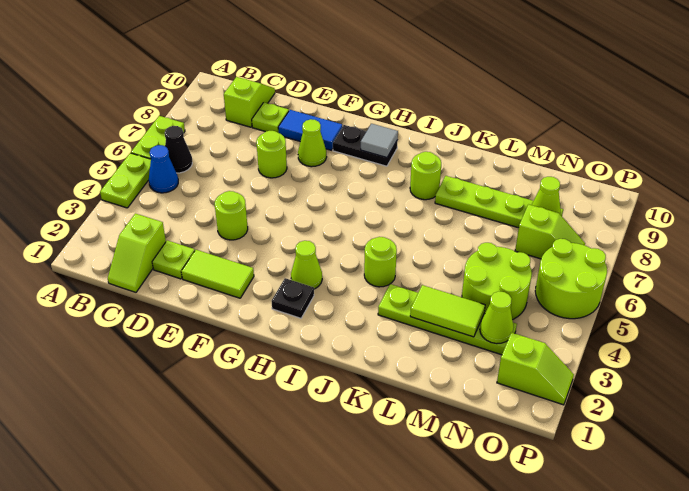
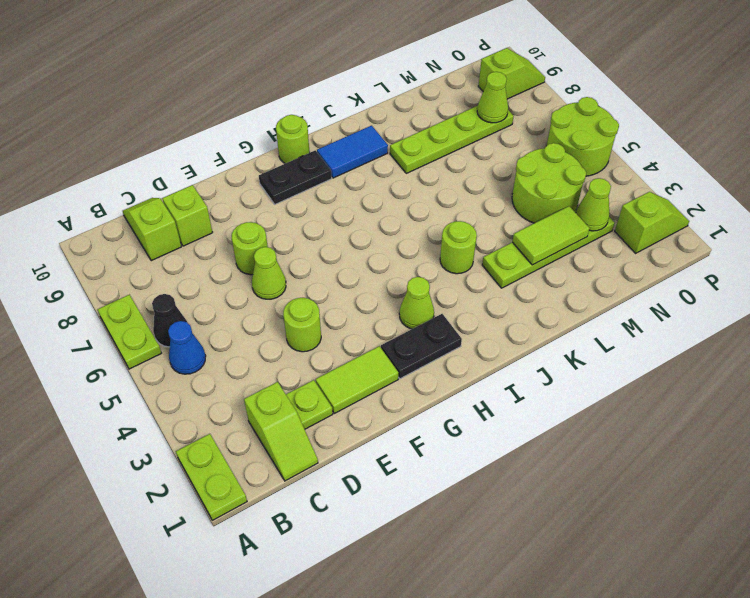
lime plate A4:A5 level 1 -> lime plate A1:A2 level 1
lime plate D9 level 1 -> lime brick D9 level 1
blue tile E9:F9 level 1 -> blue tile I9:J9 level 1
lime cone F8 level 1 -> lime cone E6 level 1
black plate H2 level 1 -> black plate G2:H2 level 1
grey tile H9 level 2 -> none
lime round brick J8 level 1 -> lime round brick H10 level 1
lime slope N7:O7 level 1 top N -> lime slope O9:P9 level 1 top O

